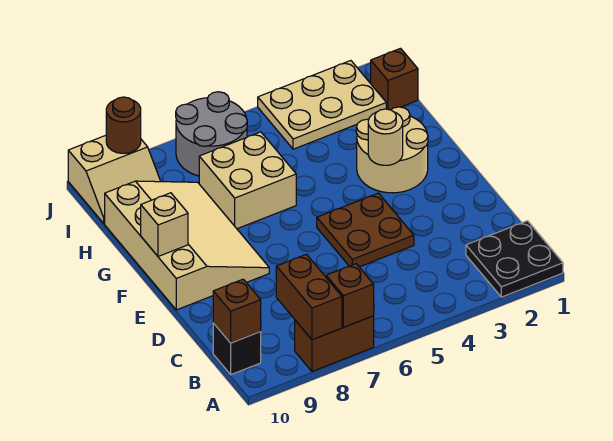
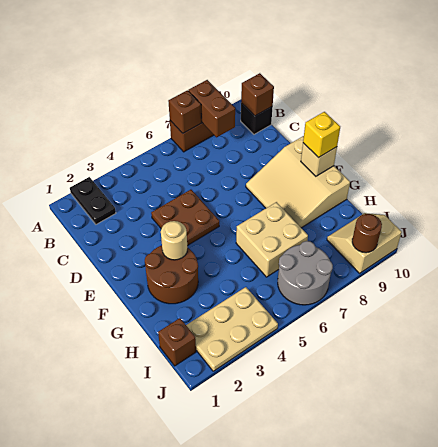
black plate A1:B2 level 1 -> black plate A2:B2 level 1
tan slope E8:H10 level 1 top 10 -> tan slope E8:G10 level 1 top 10
tan round brick F2:G3 level 1 -> brown round brick F2:G3 level 1
none -> yellow brick F10 level 3

